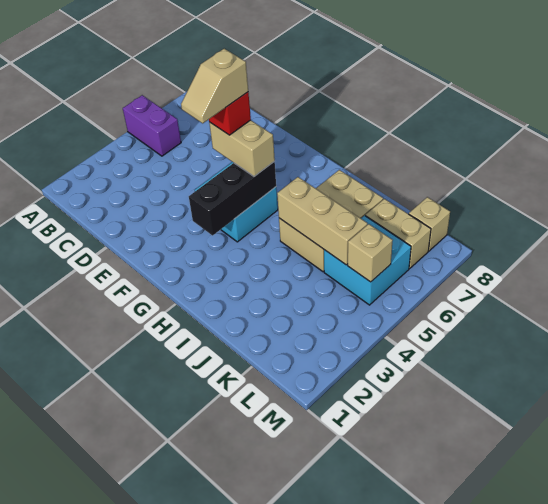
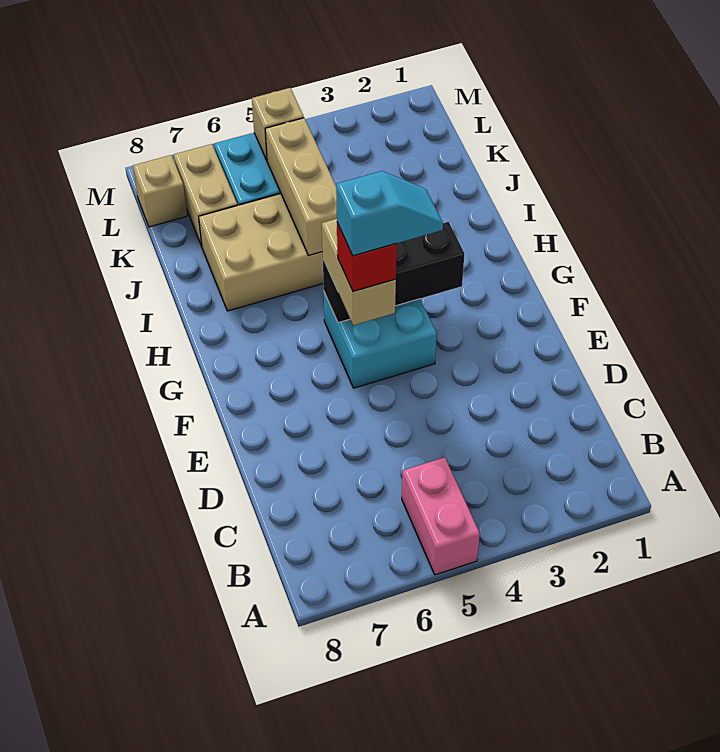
purple brick A5:B5 level 1 -> pink brick A5:B5 level 1
tan slope F4:F5 level 5 top 5 -> cyan slope F4:F5 level 5 top 5

